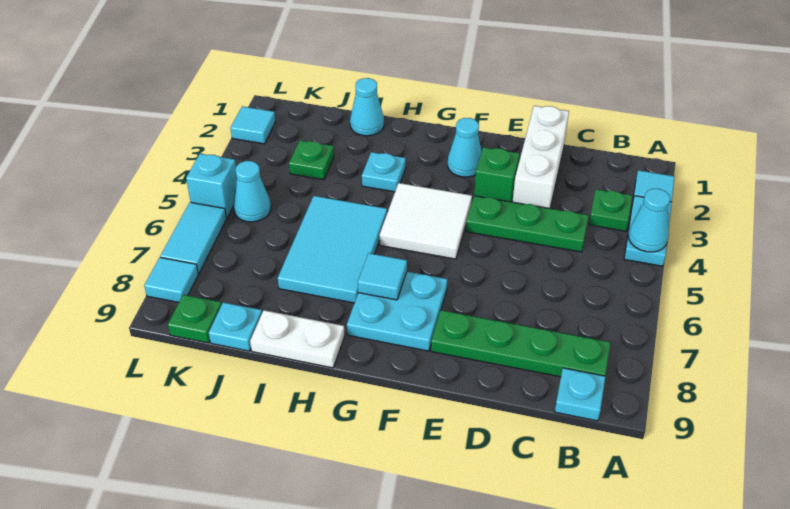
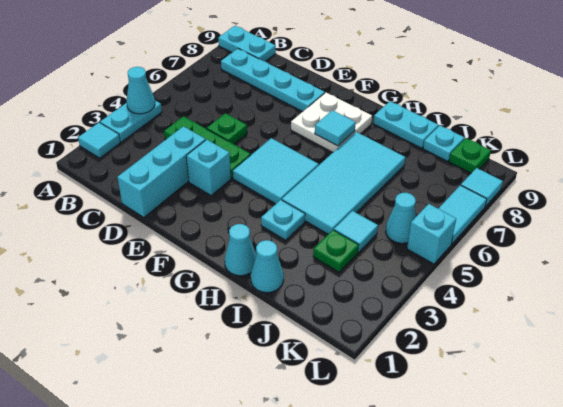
green plate B3 level 1 -> green plate D5 level 1
green plate B8:E8 level 1 -> cyan plate B8:E8 level 1
cyan plate B9 level 1 -> cyan plate A9:B9 level 1
white brick D1:D3 level 1 -> cyan brick D1:D3 level 1
green brick E3 level 1 -> cyan brick E3 level 1
cyan cone F2 level 1 -> cyan cone H1 level 1
white tile F4:G5 level 1 -> cyan tile F4:G5 level 1
cyan plate F7:G8 level 1 -> white plate F7:G8 level 1
cyan tile H5:I7 level 1 -> cyan tile H4:I7 level 1
white plate H9:I9 level 1 -> cyan plate H9:I9 level 1
cyan tile L2 level 1 -> cyan tile J4 level 1

